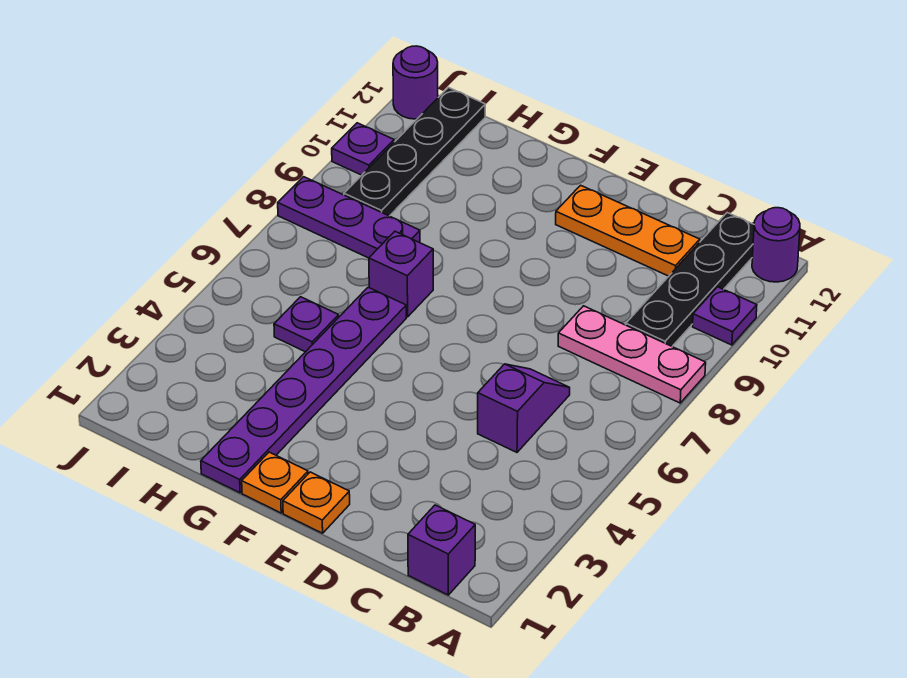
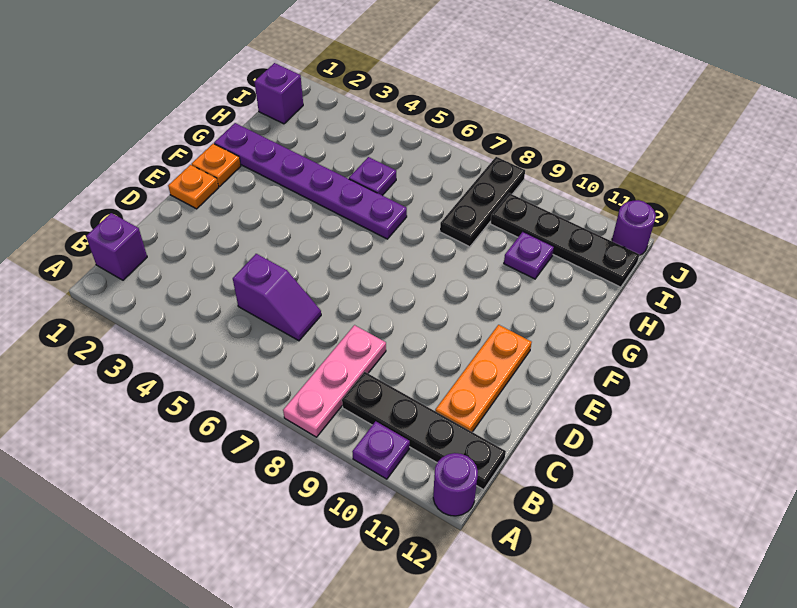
purple brick G7 level 1 -> purple brick I1 level 1
purple plate H8:J8 level 1 -> black plate H8:J8 level 1
purple plate J10 level 1 -> purple plate H10 level 1

